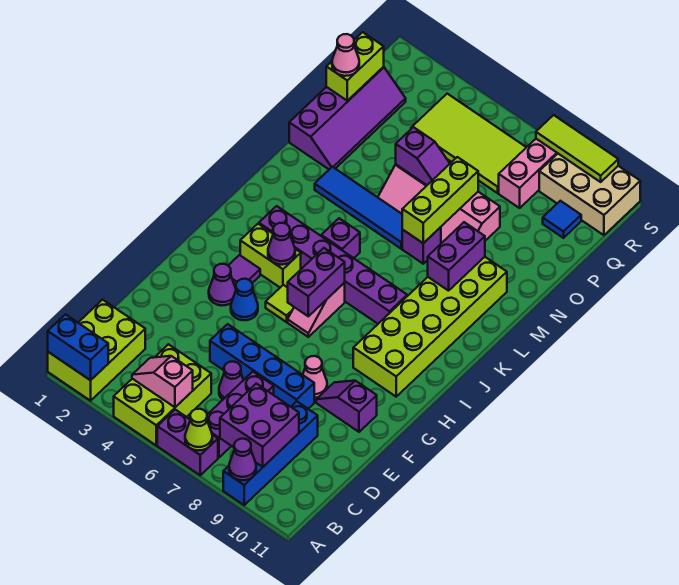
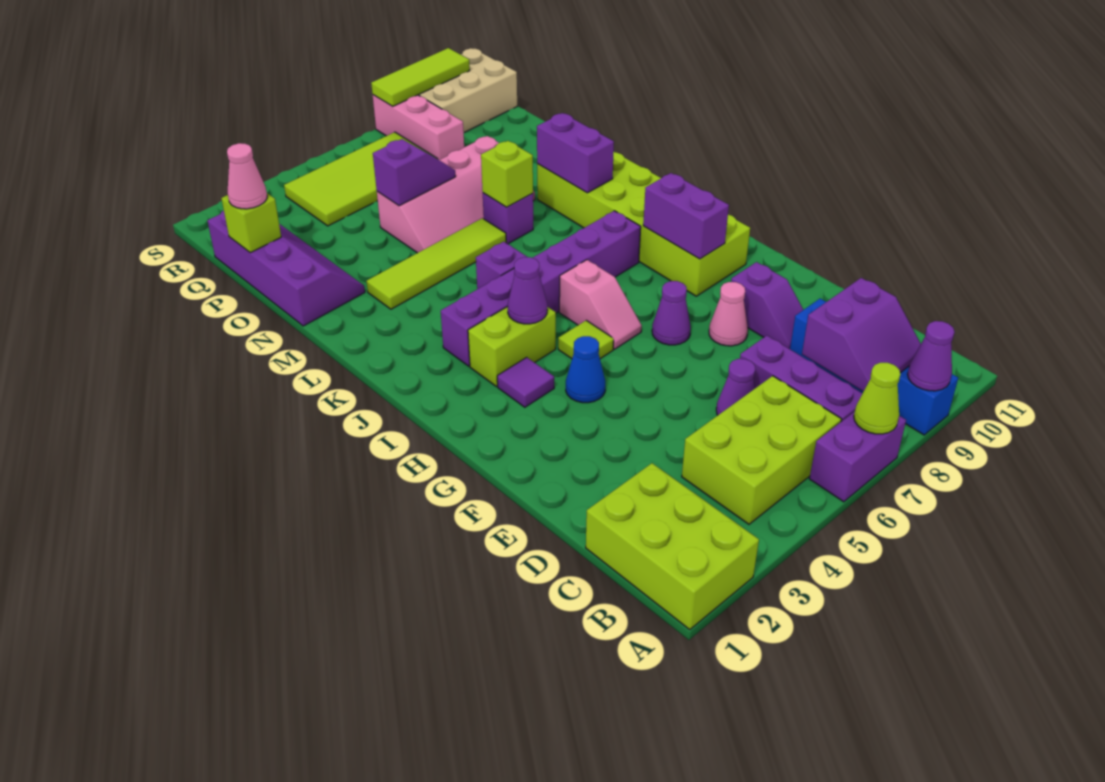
blue brick A1:A2 level 2 -> none
lime brick A4:C5 level 1 -> lime brick B4:C6 level 1
pink slope B4:B5 level 2 top 5 -> none
purple brick B8:C9 level 2 -> purple slope B8:C9 level 2 top C
blue brick E5:E8 level 1 -> none
purple slope F9:F10 level 1 top 10 -> purple slope E9:F9 level 1 top F
purple cone G3 level 1 -> purple cone G7 level 1
purple brick H6:I6 level 2 -> purple brick H9:I9 level 2
blue tile M3:M6 level 1 -> lime tile M3:M6 level 1
lime brick M7:O7 level 2 -> lime brick M7 level 2
lime brick P1:Q1 level 2 -> lime brick P1 level 2
blue tile Q10 level 1 -> none

